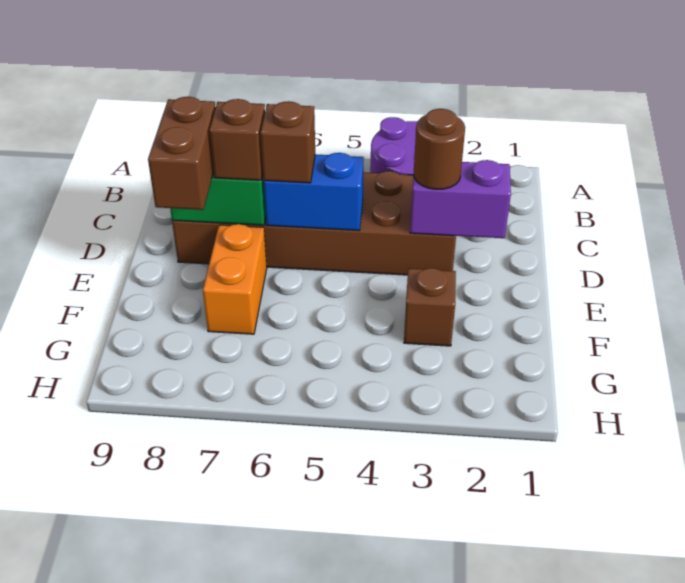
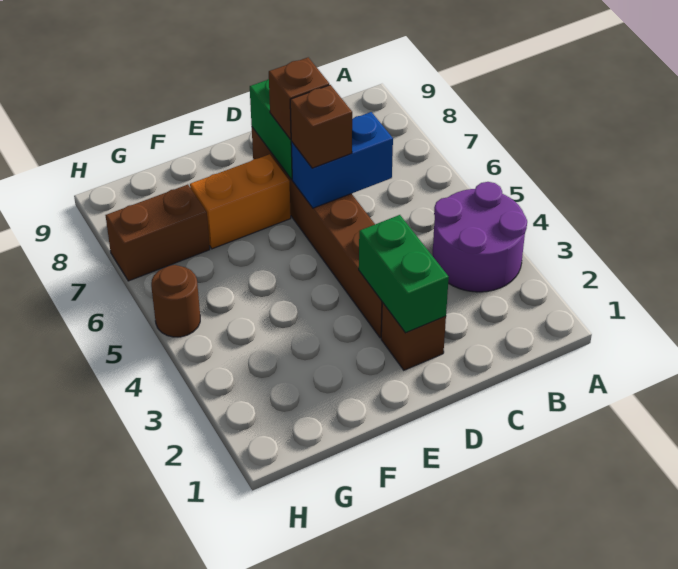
brown brick C3:D8 level 1 -> brown brick D3:D8 level 1
purple brick D2:D3 level 2 -> green brick D2:D3 level 2
brown round brick D3 level 3 -> brown round brick H5 level 1
blue brick D5:D6 level 2 -> blue brick C6:D6 level 2
brown brick D8:E8 level 3 -> brown brick G7:H7 level 1
brown brick F3 level 1 -> brown brick D2 level 1

